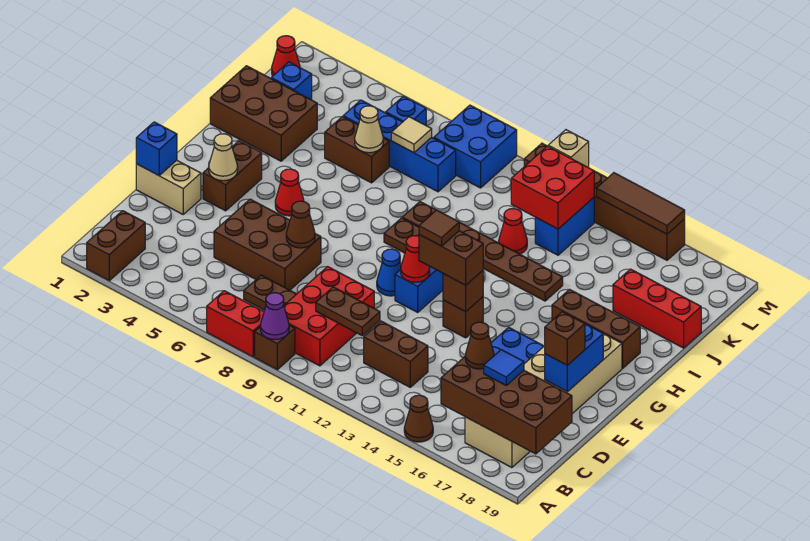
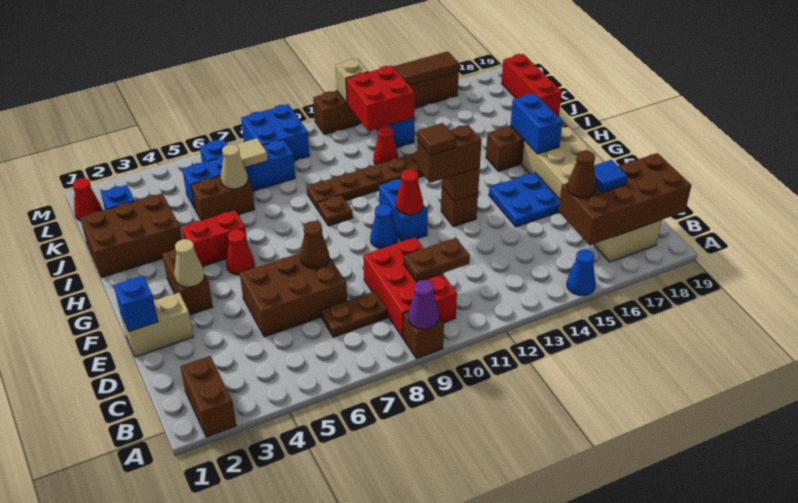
red brick A7:A8 level 1 -> red brick H4:H5 level 1
brown cone A15 level 1 -> blue cone A15 level 1
brown brick C12:C13 level 1 -> none
blue brick E18:F18 level 2 -> blue brick G17:H17 level 2
brown brick E18 level 3 -> none
red brick J17:J19 level 1 -> red brick J19:L19 level 1

